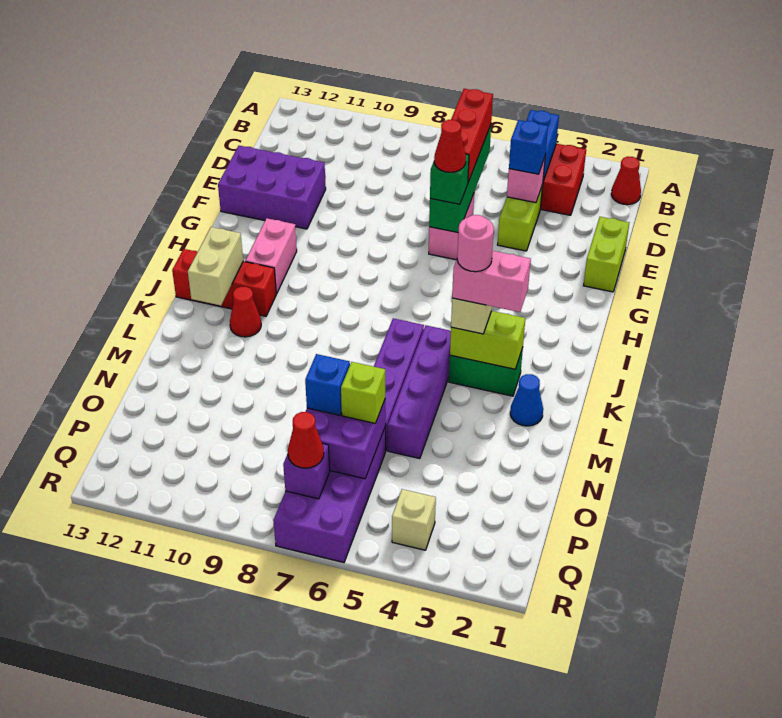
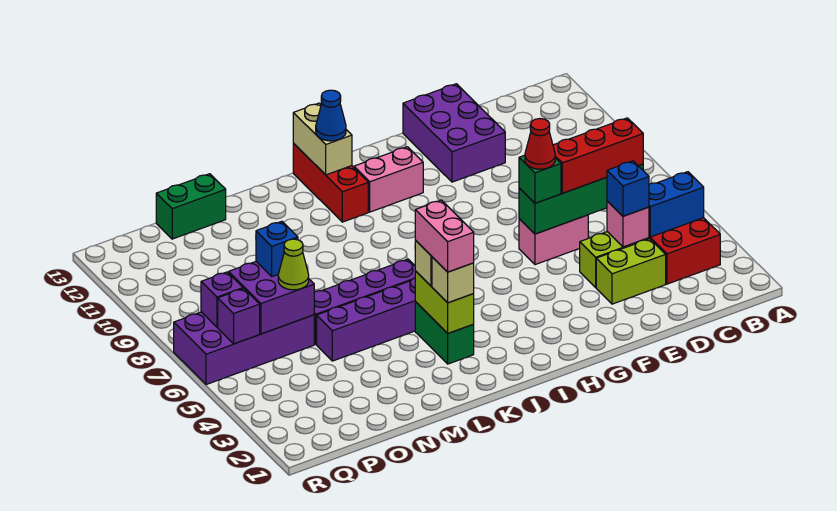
red cone B1 level 1 -> none
lime brick E1:F1 level 1 -> lime brick D3:E3 level 1
tan brick J12:K12 level 2 -> tan brick J12:J13 level 2
pink round brick K4 level 5 -> none
red cone K11 level 1 -> none
blue cone L2 level 1 -> blue cone J12 level 3
none -> green brick N13:O13 level 1
lime brick O6 level 3 -> lime cone O6 level 3
tan brick Q4 level 1 -> tan brick K3 level 3
none -> purple brick Q6 level 2
red cone Q7 level 3 -> none

